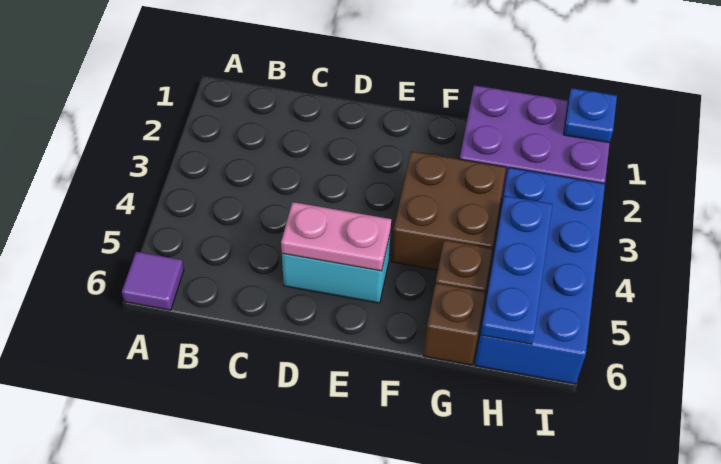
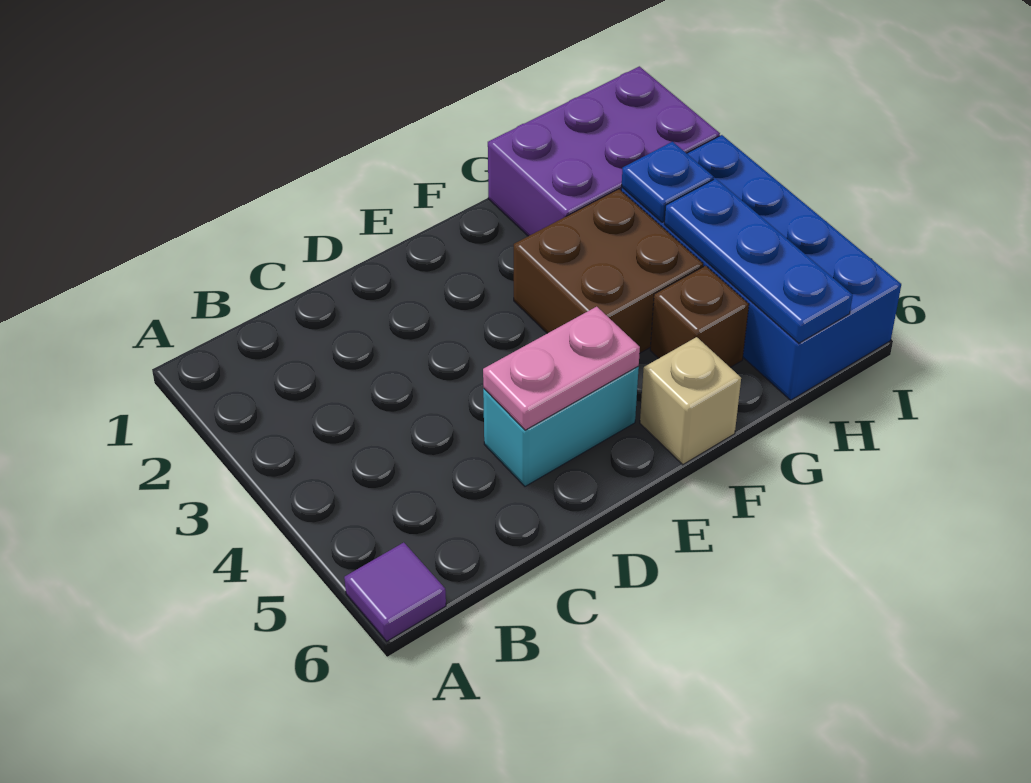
none -> tan brick F6 level 1
brown brick G6 level 1 -> none
blue plate I1 level 2 -> blue plate H3 level 2

